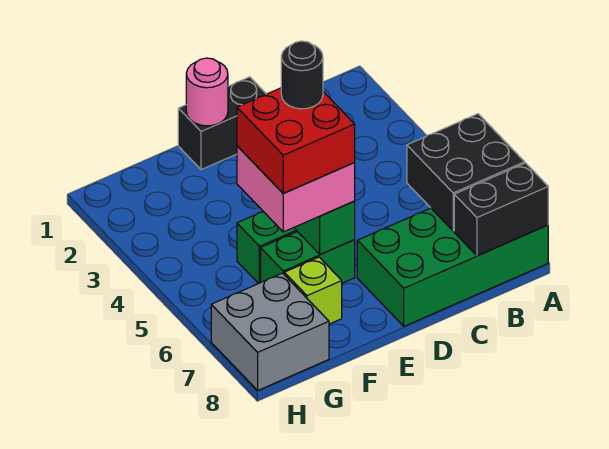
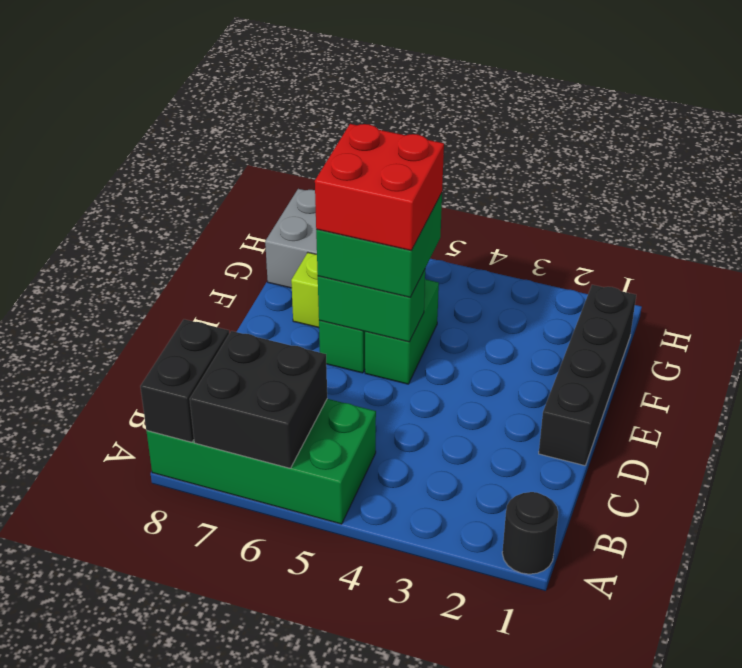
green brick A7:D8 level 1 -> green brick A5:B8 level 1
black brick D1:E1 level 1 -> black brick D1:G1 level 1
pink round brick E1 level 2 -> none
pink brick E5:F6 level 3 -> green brick E5:F6 level 3
black round brick E5 level 5 -> black round brick A1 level 1

